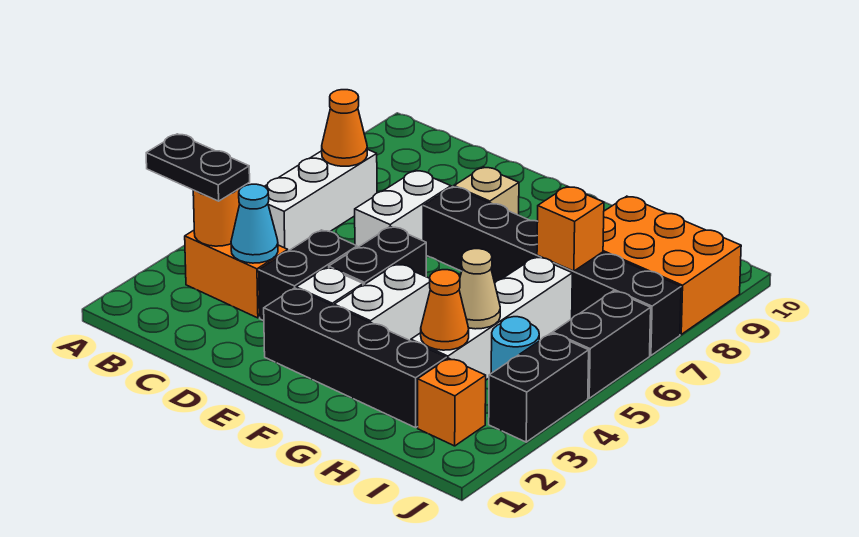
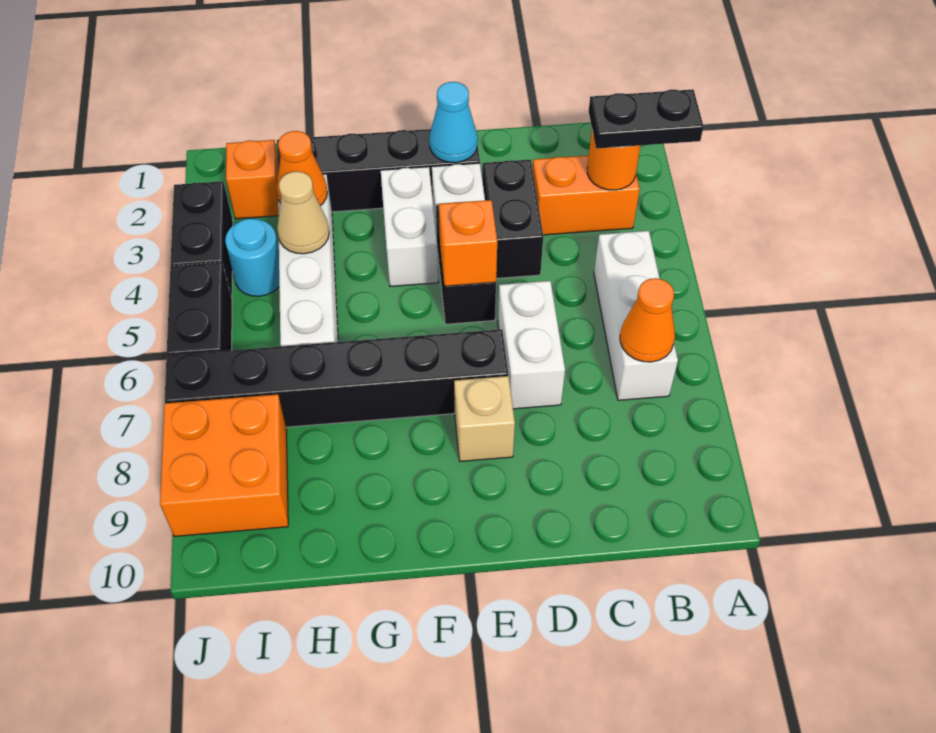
cyan cone C3 level 2 -> cyan cone E2 level 2
orange brick H7 level 2 -> orange brick E5 level 2
orange brick H8:J9 level 1 -> orange brick I8:J9 level 1

